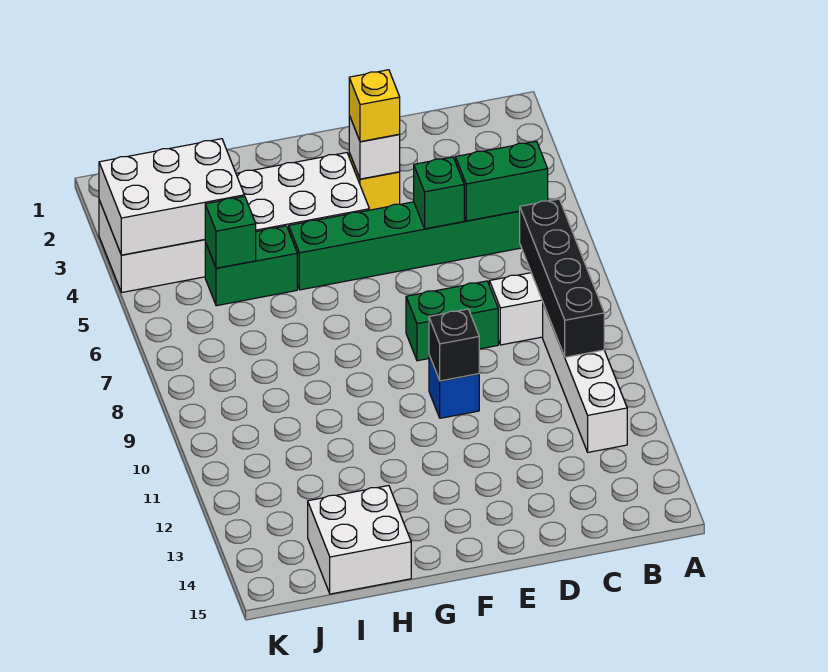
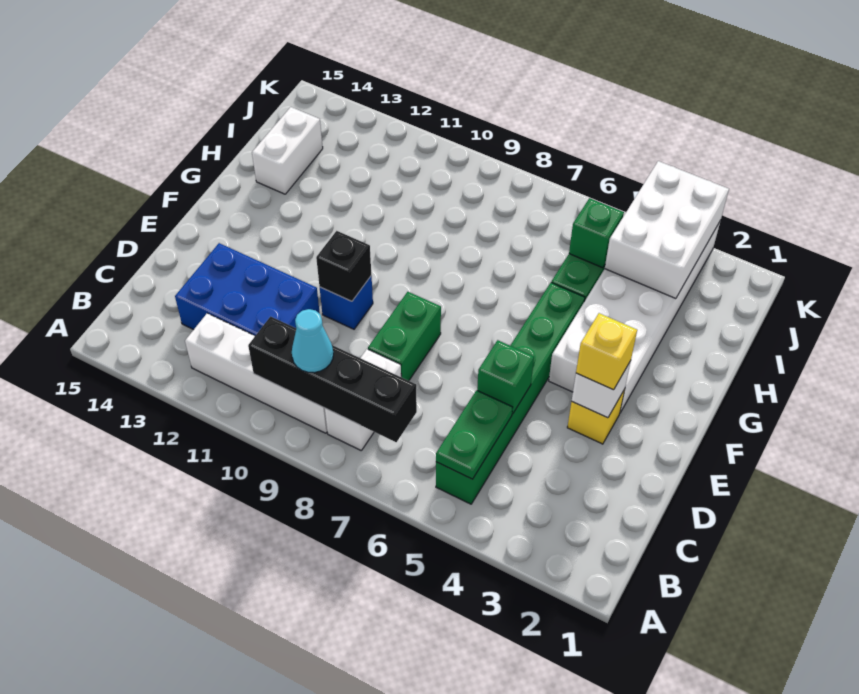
green brick B5:C5 level 2 -> green plate B5:C5 level 2
none -> cyan cone B9 level 3
none -> blue brick C11:D13 level 1
white brick H14:I15 level 1 -> white brick H14:I14 level 1

